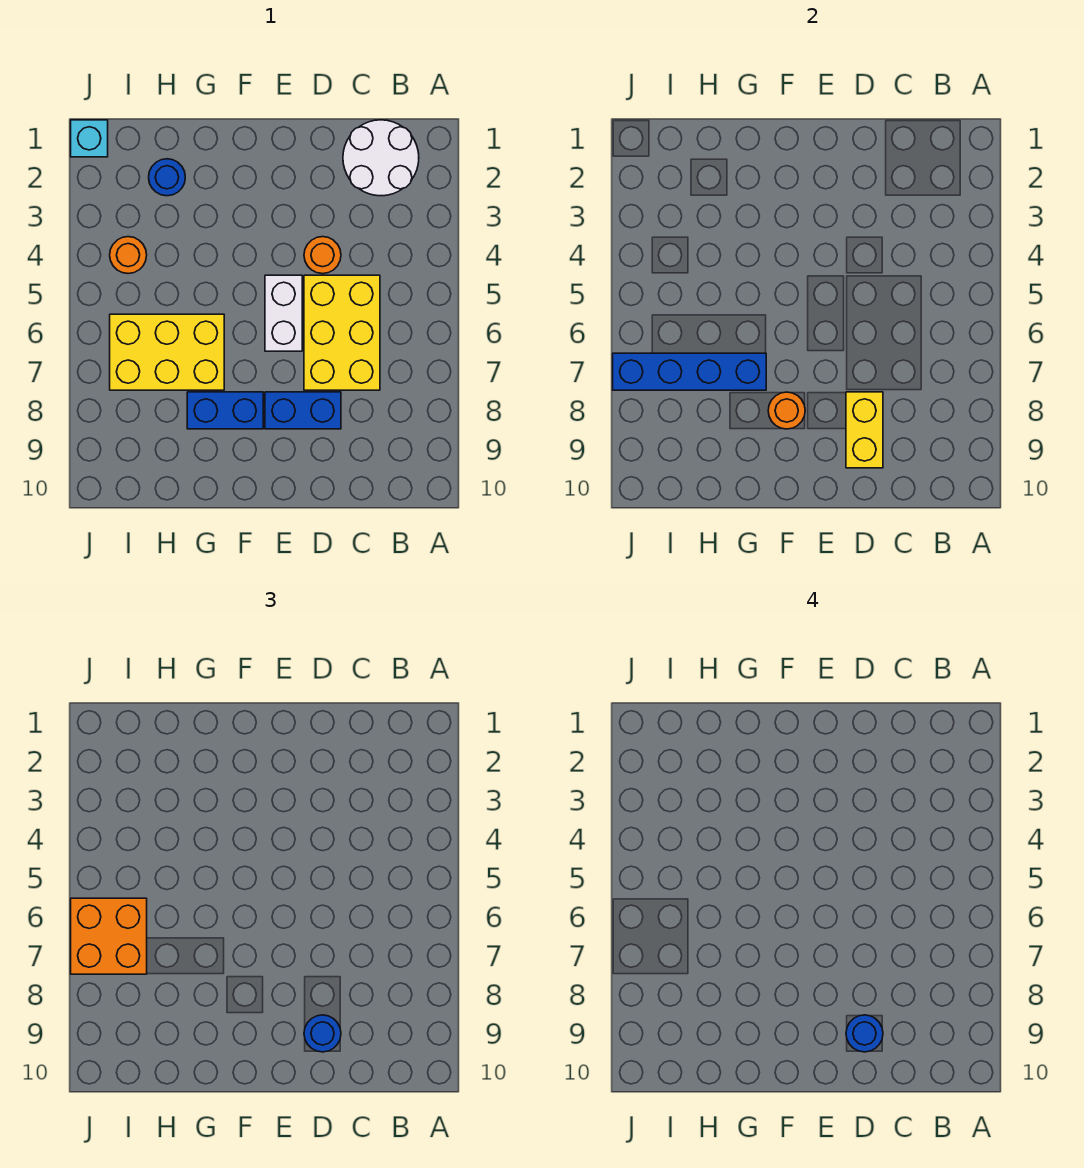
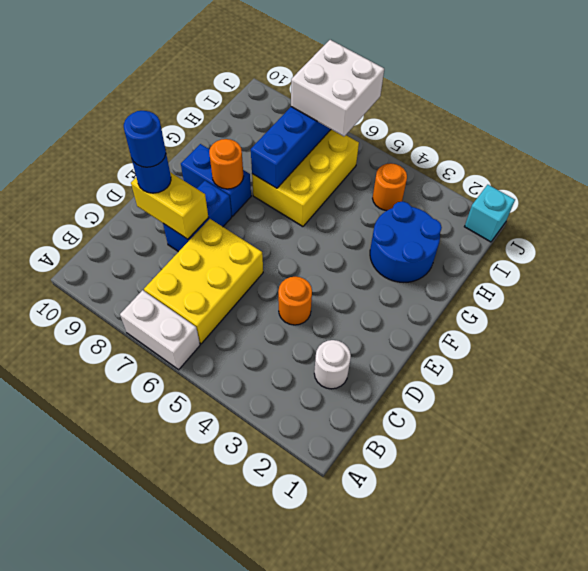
white round brick B1:C2 level 1 -> white round brick C2 level 1
yellow brick C5:D7 level 1 -> yellow brick B6:D7 level 1
white brick E5:E6 level 1 -> white brick A6:A7 level 1
blue brick F8:G8 level 1 -> blue brick F8:F9 level 1
blue round brick H2 level 1 -> blue round brick G2:H3 level 1
orange brick I6:J7 level 3 -> white brick I6:J7 level 3

